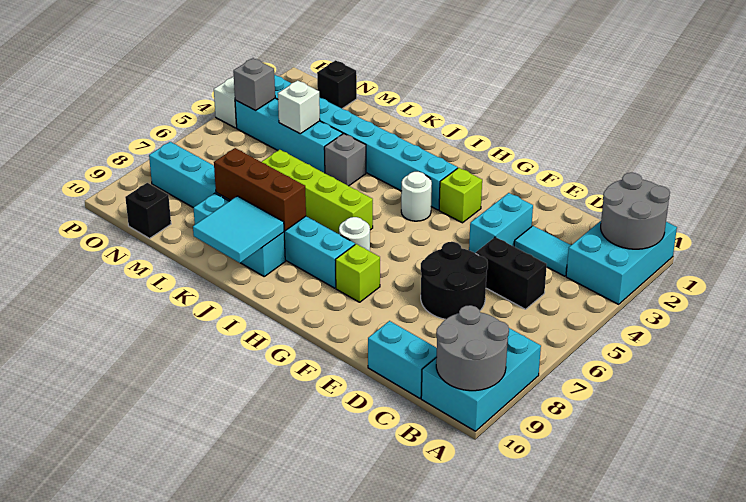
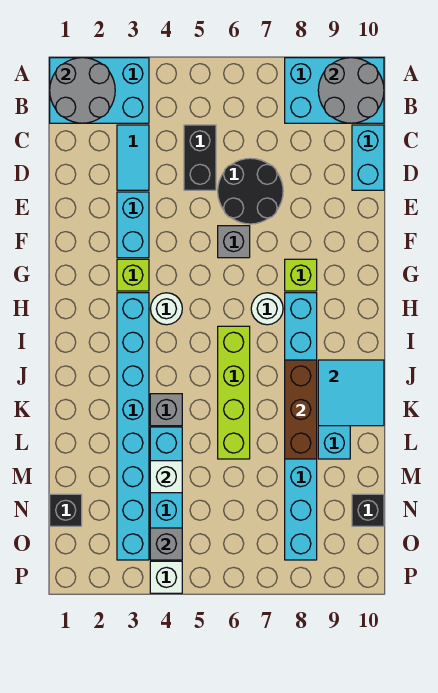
cyan brick E3:E4 level 1 -> cyan brick E3:F3 level 1
none -> grey brick F6 level 1

